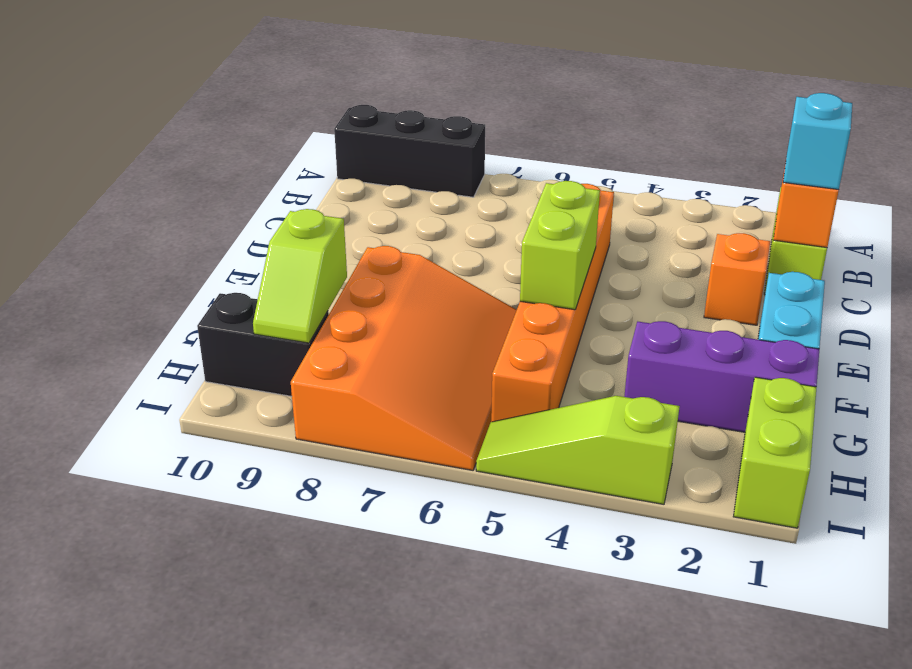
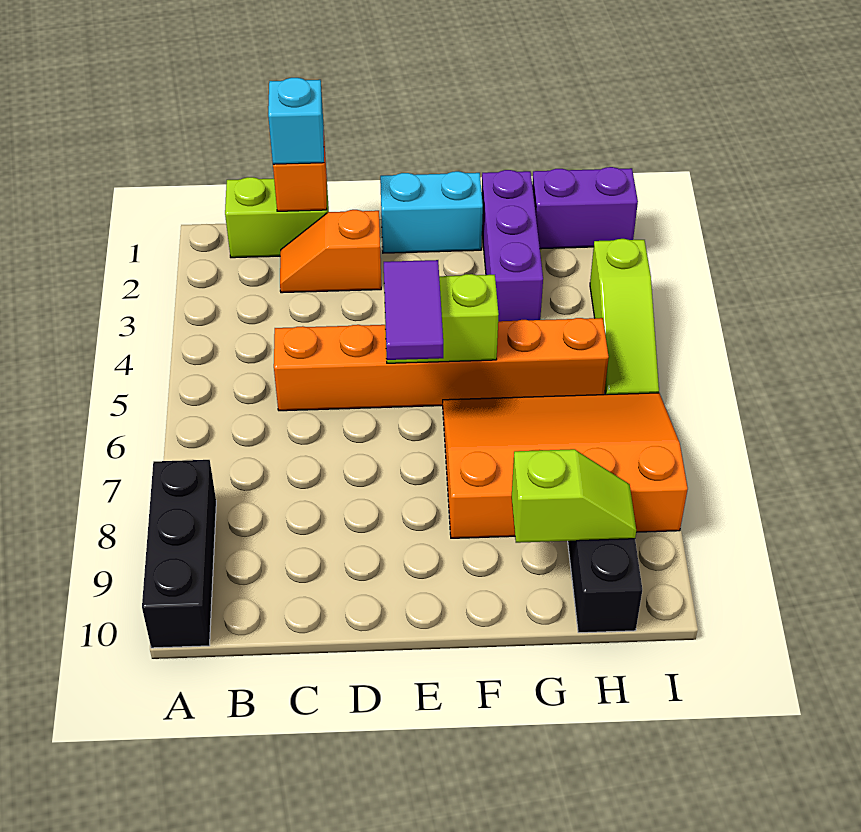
none -> purple tile E5:E6 level 3
lime brick H1:I1 level 1 -> purple brick H1:I1 level 1

